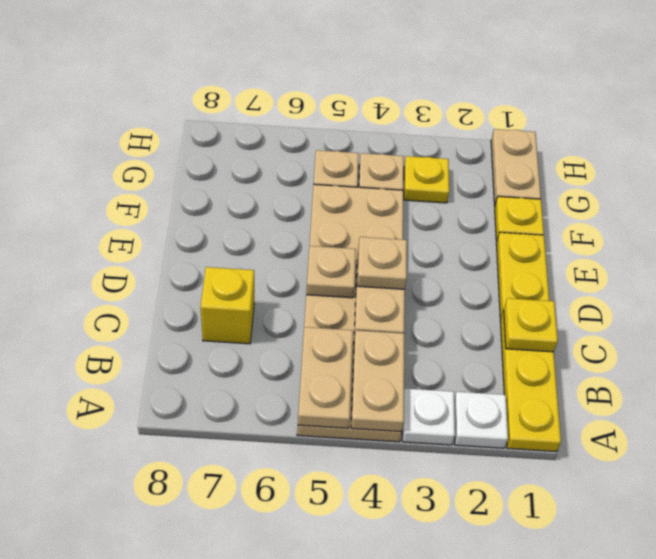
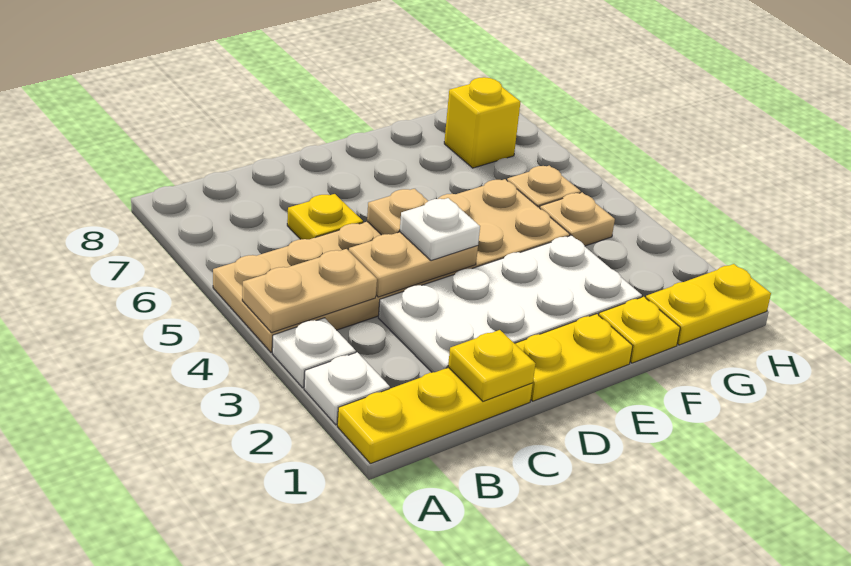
tan plate A5:B5 level 2 -> none
none -> white plate C2:F3 level 1
yellow brick C7 level 1 -> yellow brick G7 level 1
tan plate D4 level 3 -> white plate D4 level 3
tan plate G1:H1 level 1 -> yellow plate G1:H1 level 1
yellow plate G3 level 1 -> yellow plate C6 level 1

